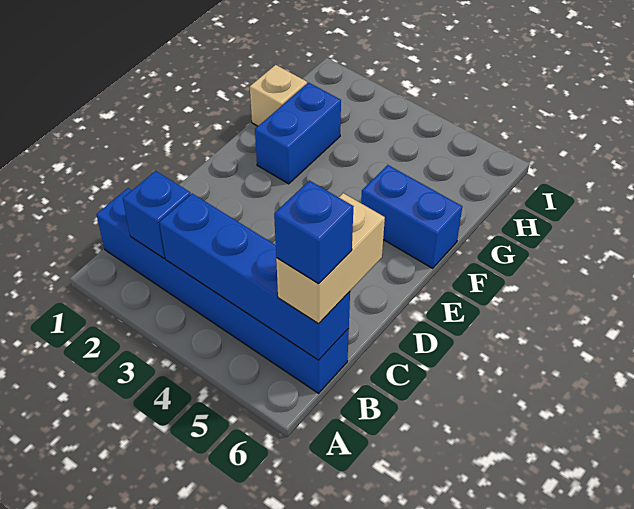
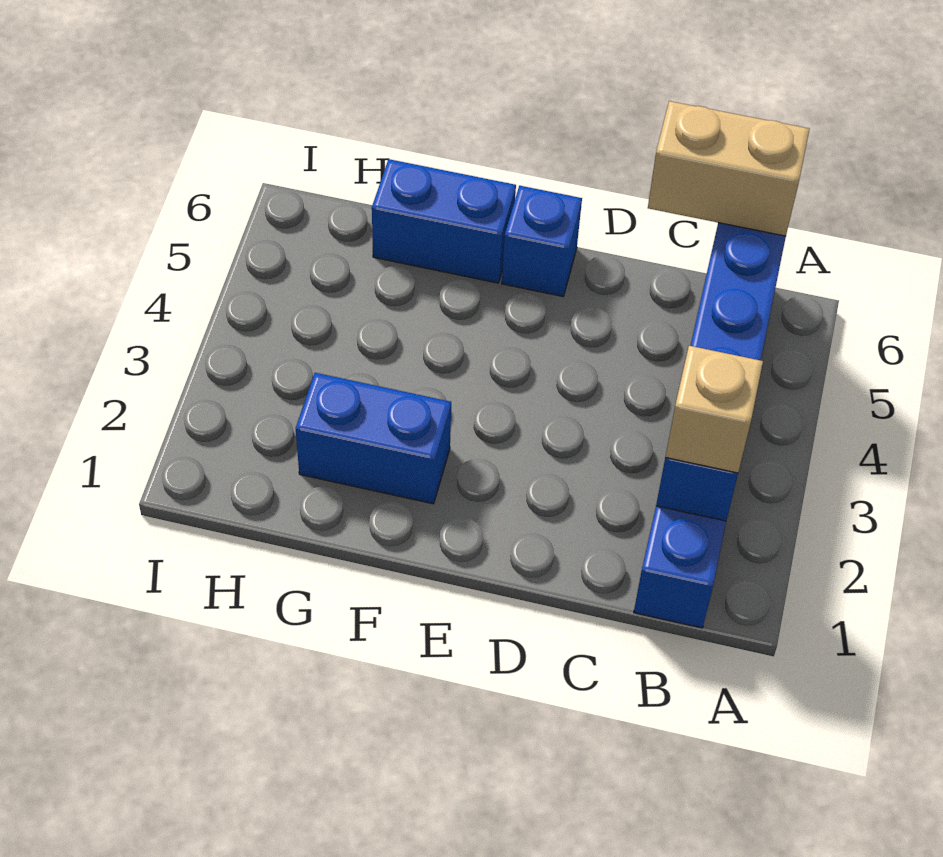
blue brick B6 level 4 -> blue brick E6 level 1
blue brick F5:F6 level 1 -> blue brick F6:G6 level 1
tan brick G1 level 1 -> tan brick B2 level 3

